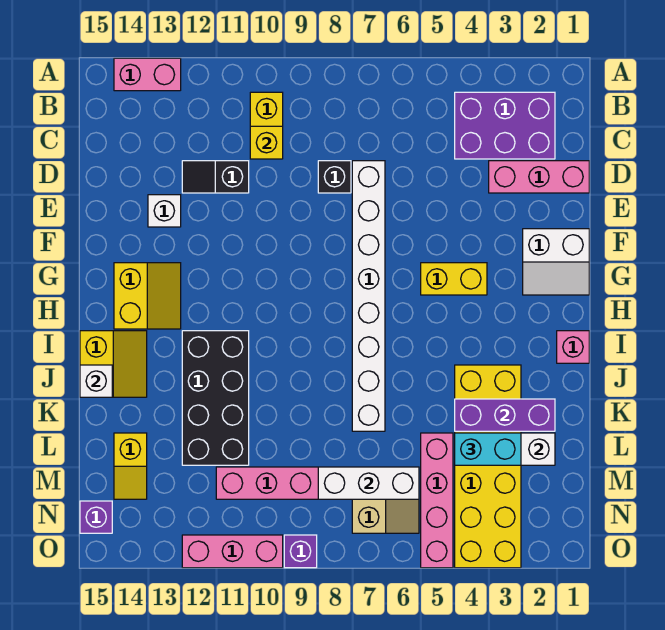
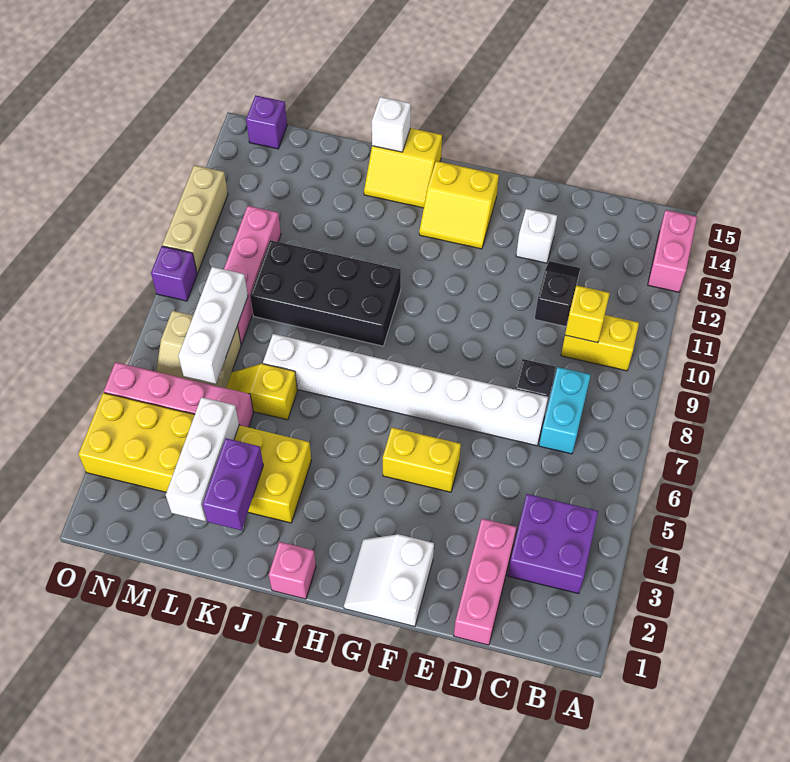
purple brick B2:C4 level 1 -> purple brick B3:C4 level 1
yellow brick G4:G5 level 1 -> yellow brick F5:G5 level 1
black brick I11:L12 level 1 -> black brick I9:L10 level 1
purple brick K2:K4 level 2 -> purple brick K2:K3 level 2
cyan brick L3:L4 level 3 -> cyan brick C7:C8 level 1
yellow slope L14:M14 level 1 top L -> yellow slope K6:L6 level 1 top K
pink brick O10:O12 level 1 -> tan brick O10:O12 level 1

